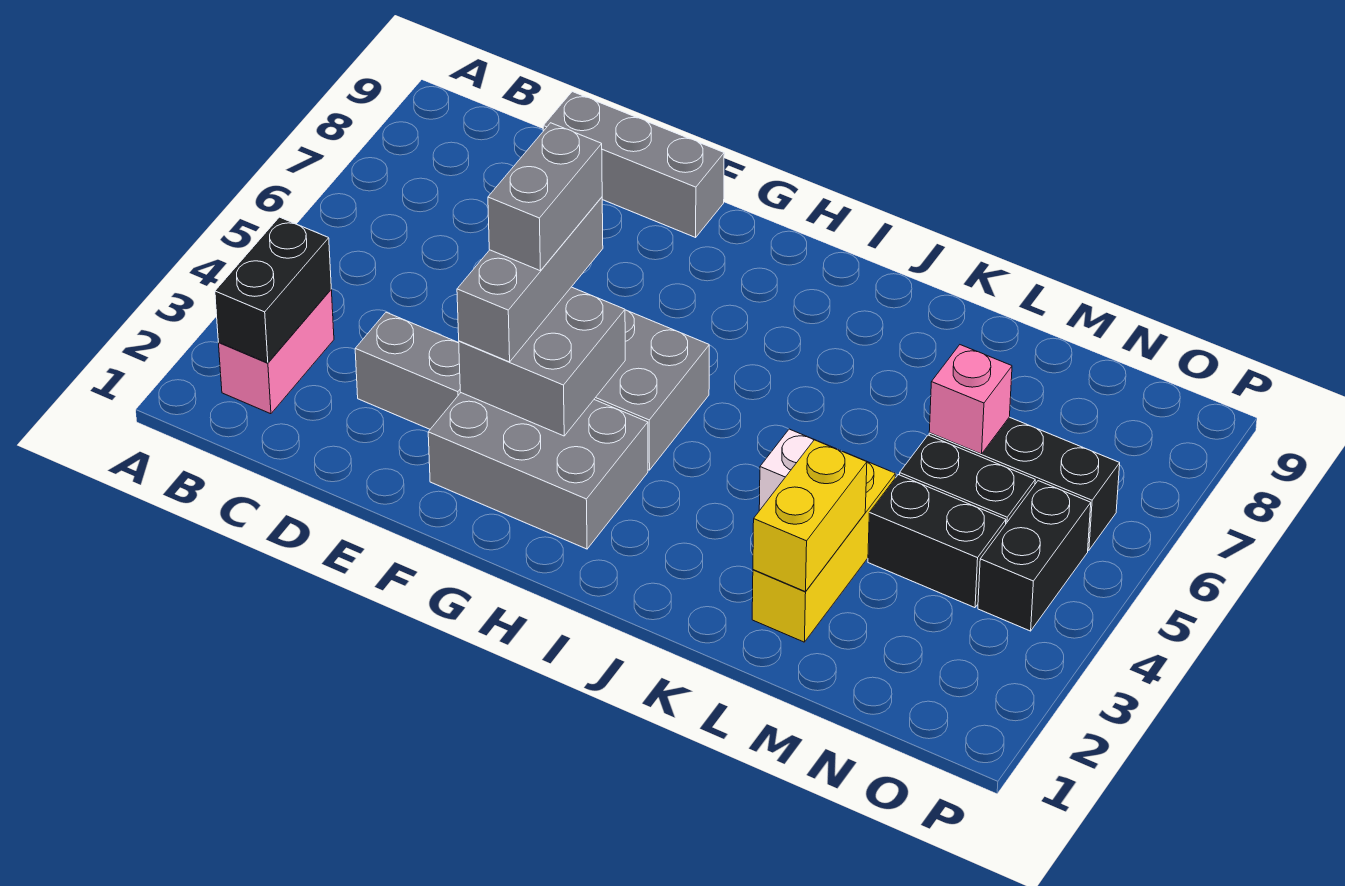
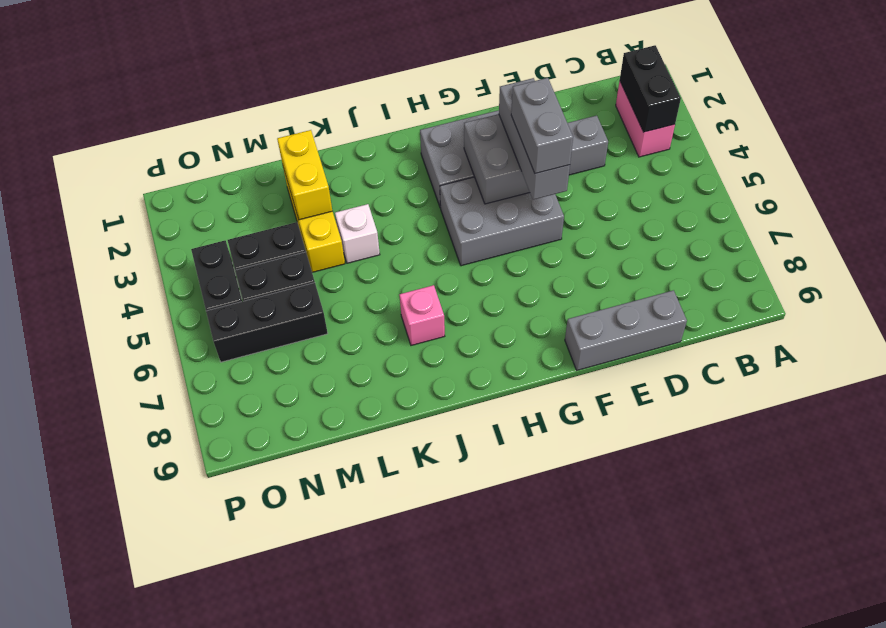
pink brick M6 level 2 -> pink brick J7 level 1

